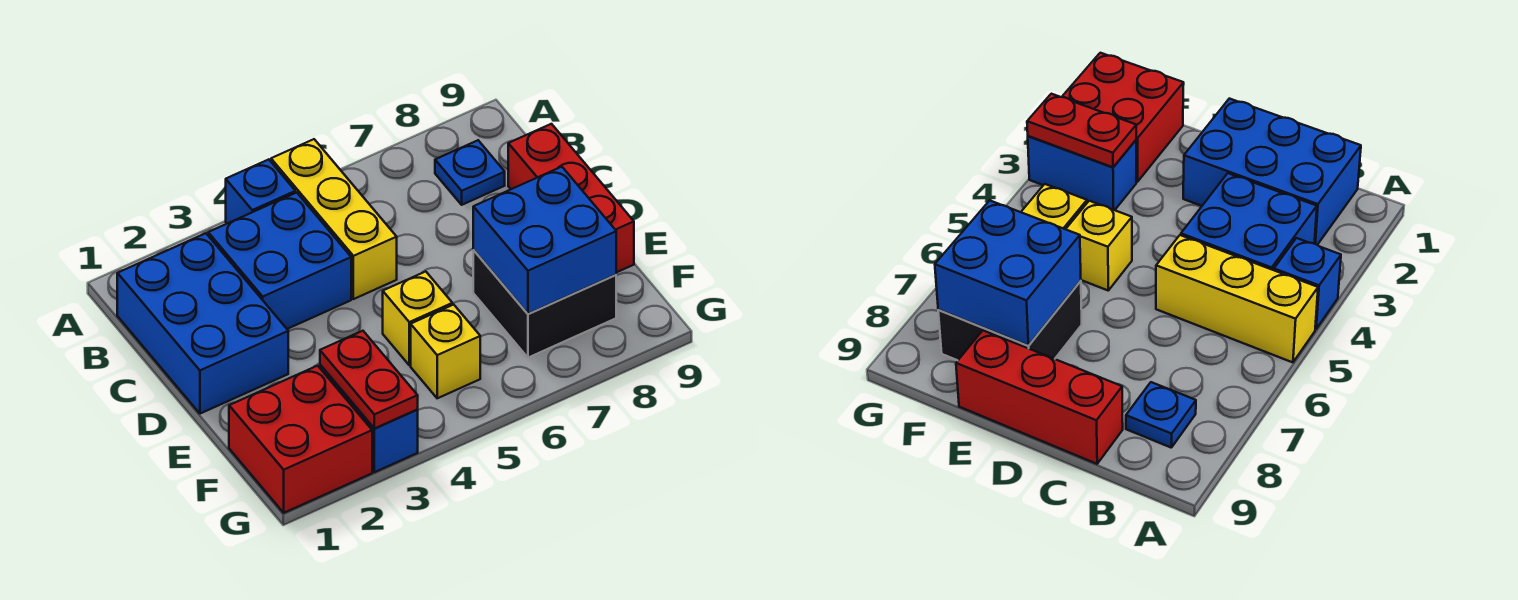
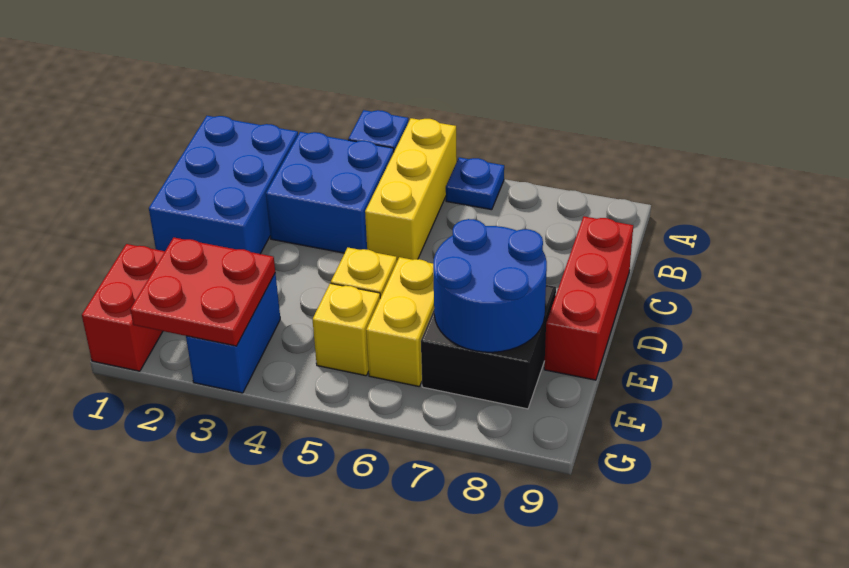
blue plate B8 level 1 -> blue plate A6 level 1
none -> yellow brick E6:F6 level 1
blue brick E7:F8 level 2 -> blue round brick E7:F8 level 2
red brick F1:G2 level 1 -> red brick F1:G1 level 1
red plate F3:G3 level 2 -> red plate F2:G3 level 2

